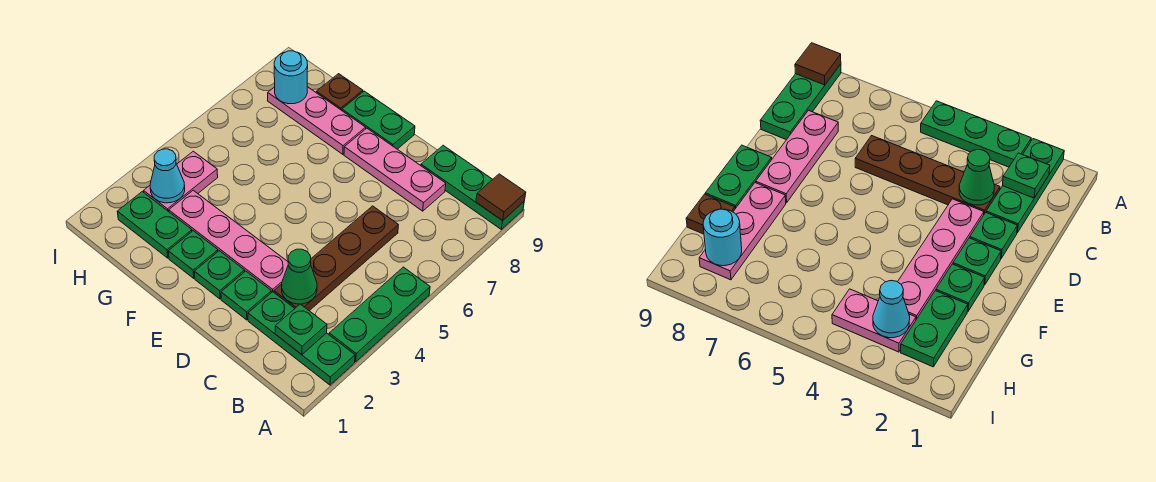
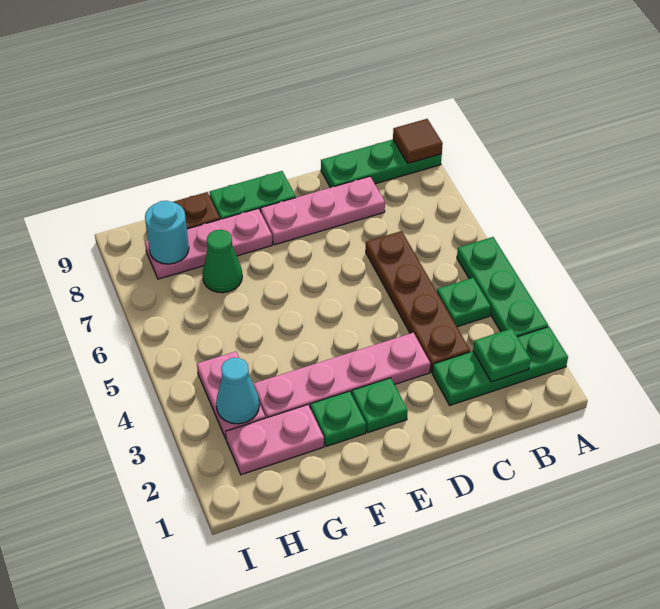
green cone C3 level 2 -> green cone G7 level 1
green plate D2 level 1 -> green plate B4 level 1
green plate G2:H2 level 1 -> pink plate G2:H2 level 1

